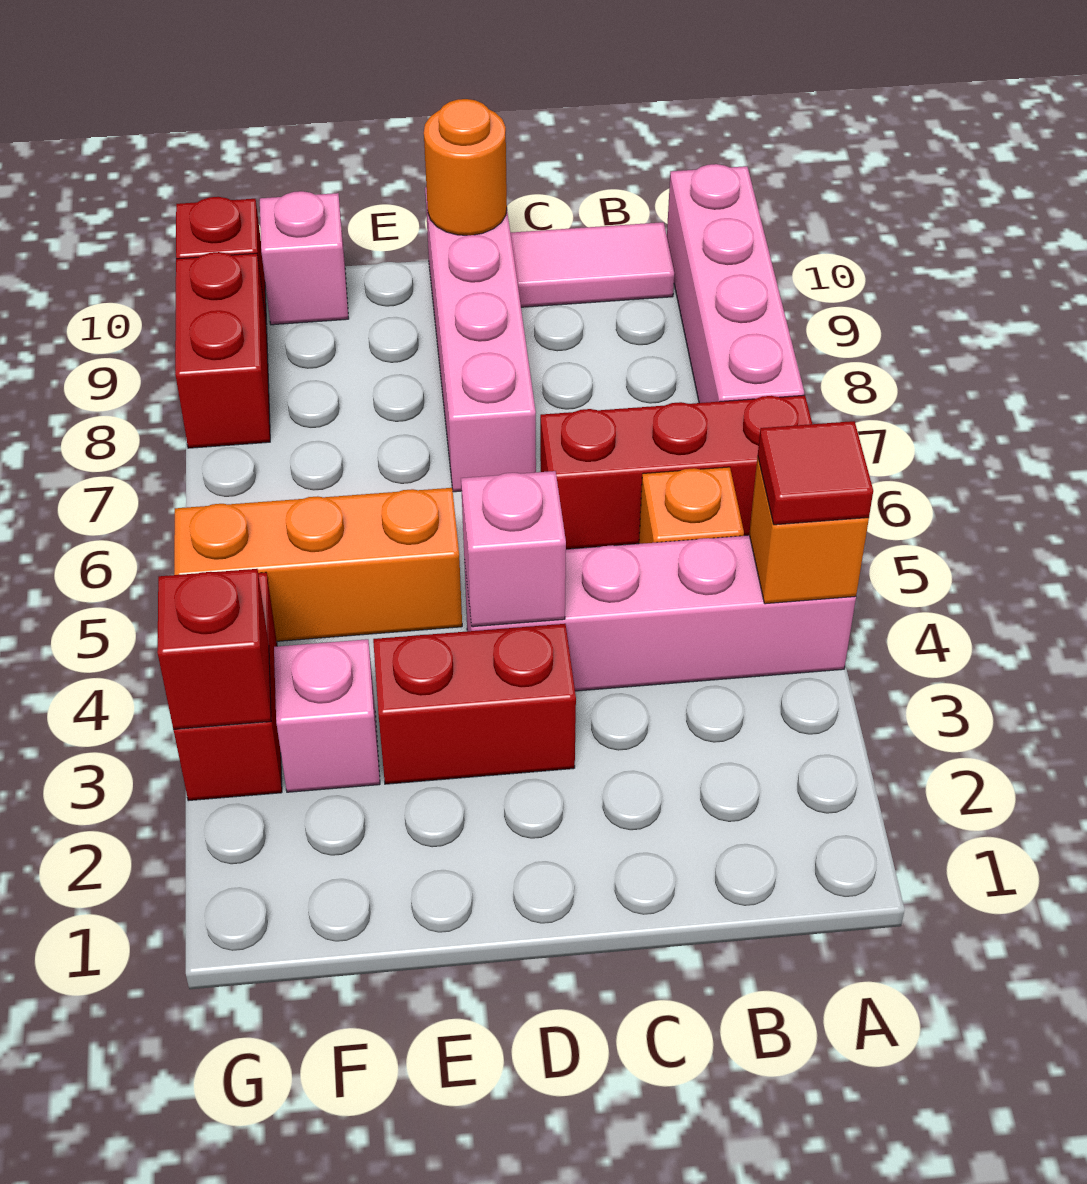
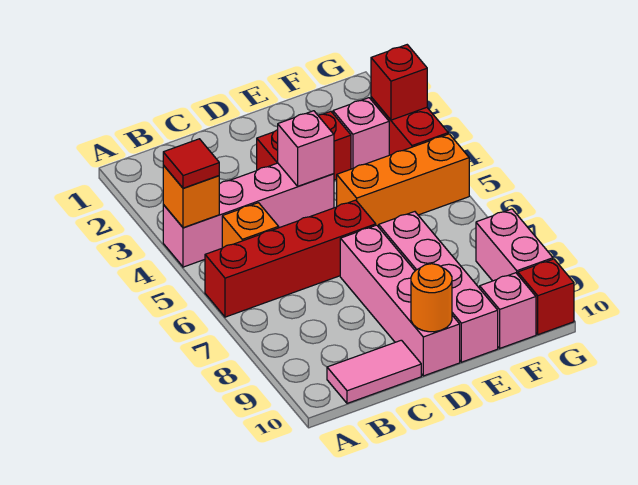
red brick A6:C6 level 1 -> red brick A6:D6 level 1
pink brick A7:A10 level 1 -> pink brick E7:E10 level 1
red brick G8:G9 level 1 -> pink brick G8:G9 level 1

